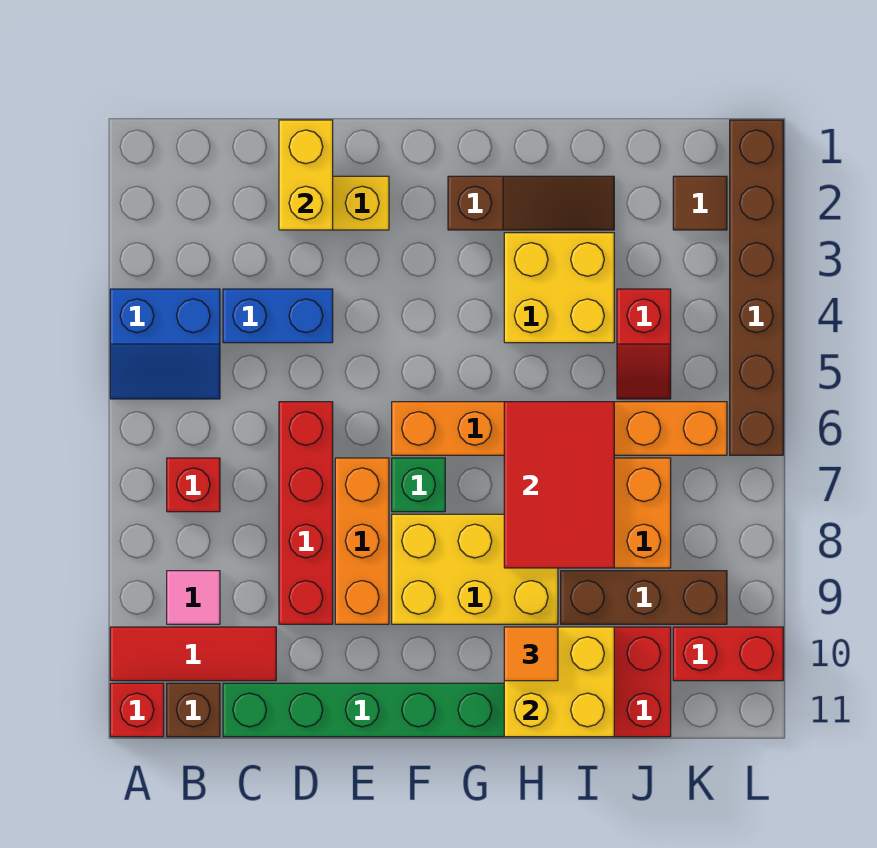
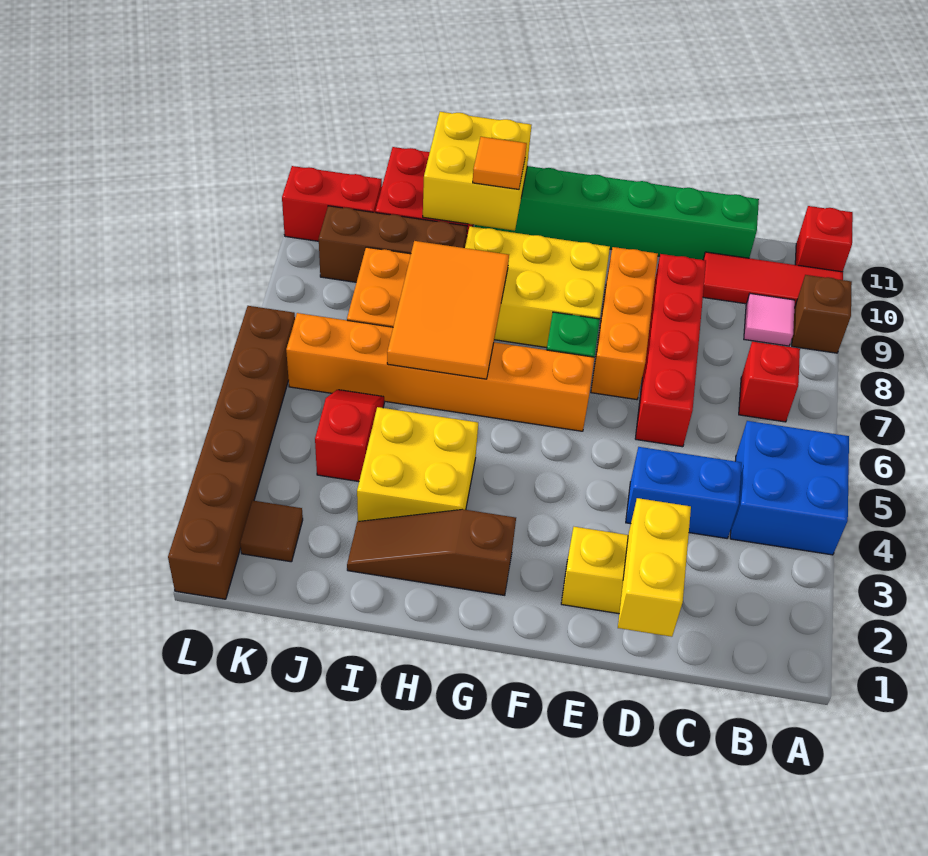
blue slope A4:B5 level 1 top 4 -> blue brick A4:B5 level 1
brown brick B11 level 1 -> brown brick A9 level 1
red tile H6:I8 level 2 -> orange tile H6:I8 level 2

